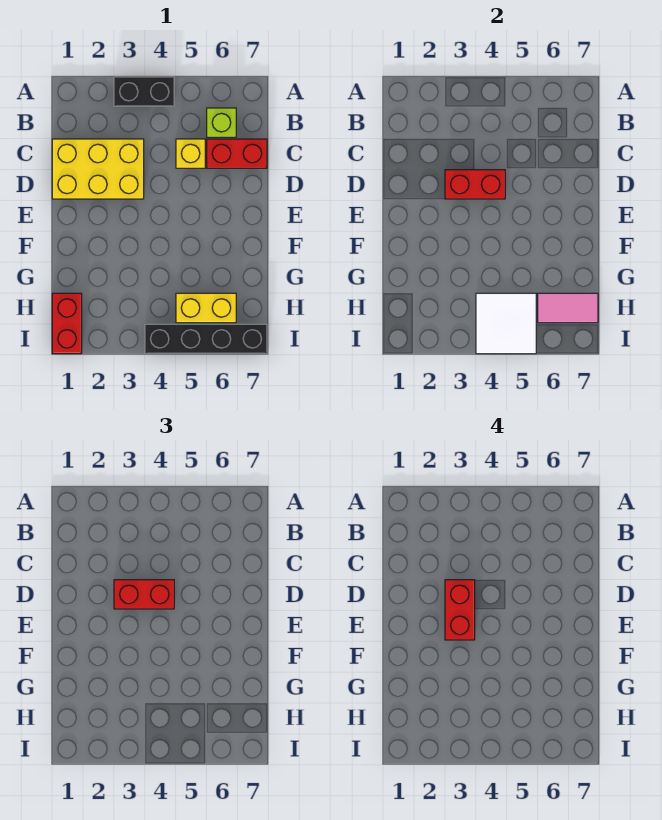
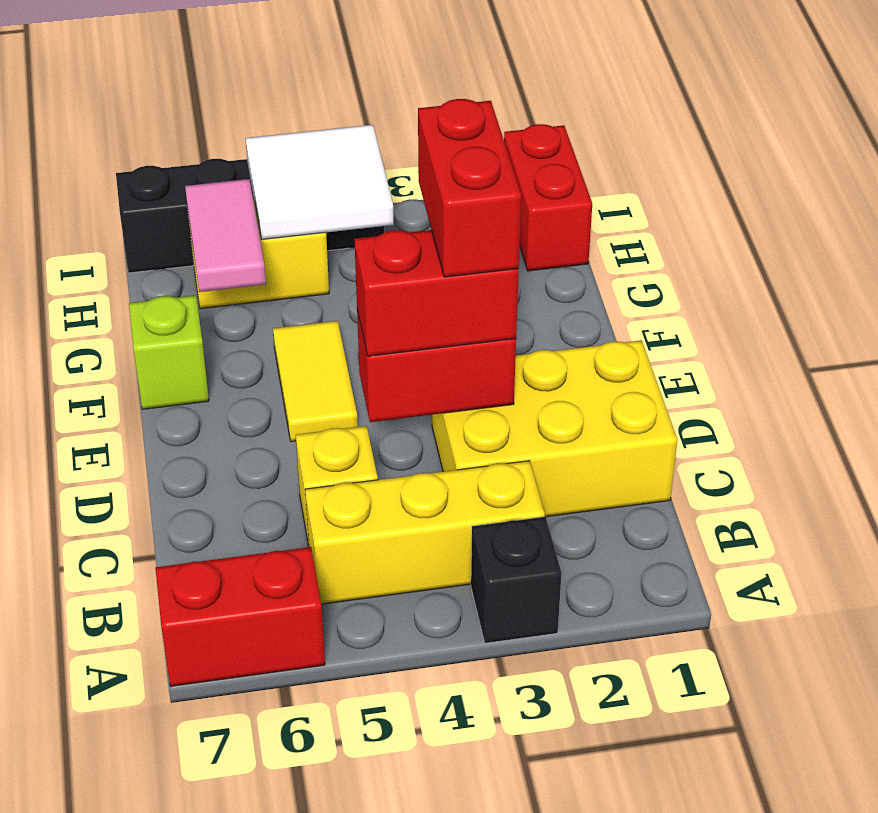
black brick A3:A4 level 1 -> black brick A3 level 1
none -> yellow brick B3:B5 level 1
lime brick B6 level 1 -> lime brick F7 level 1
red brick C6:C7 level 1 -> red brick A6:A7 level 1
none -> yellow tile E5:F5 level 1
pink tile H6:H7 level 2 -> pink tile G6:H6 level 2

